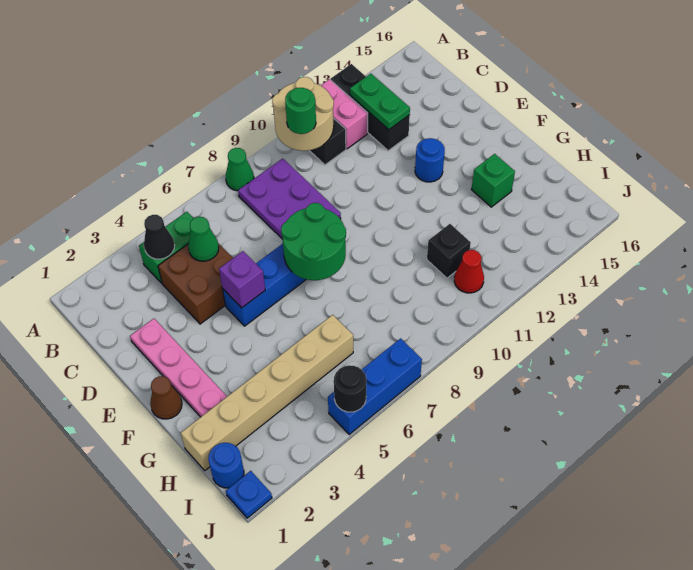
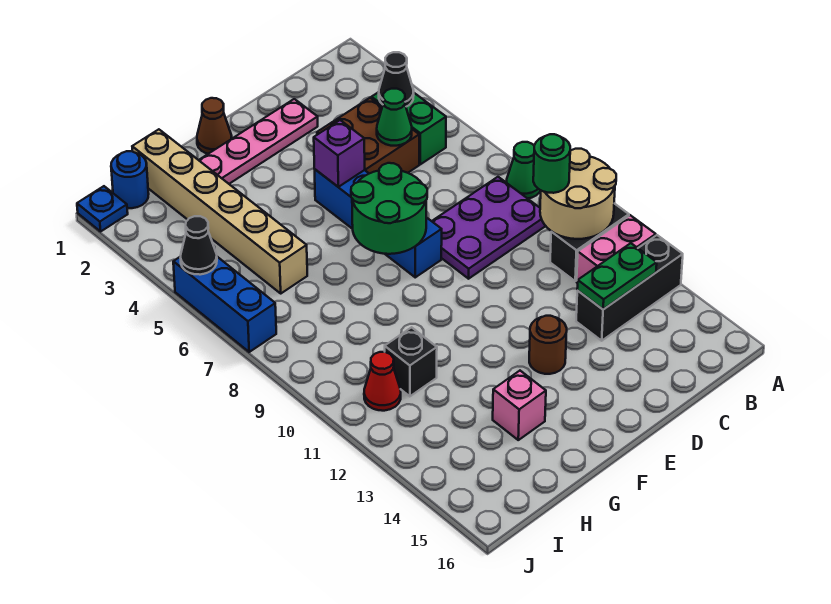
blue round brick E13 level 1 -> brown round brick E13 level 1
green brick G14 level 1 -> pink brick G14 level 1
black round brick J5 level 2 -> black cone J5 level 2

